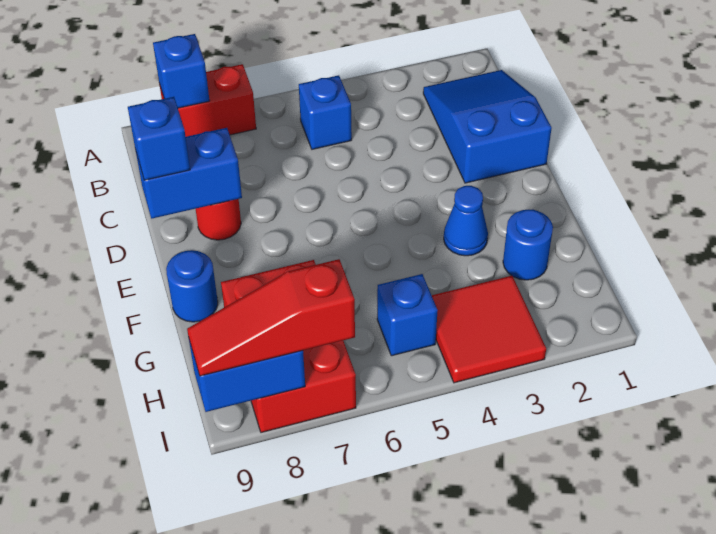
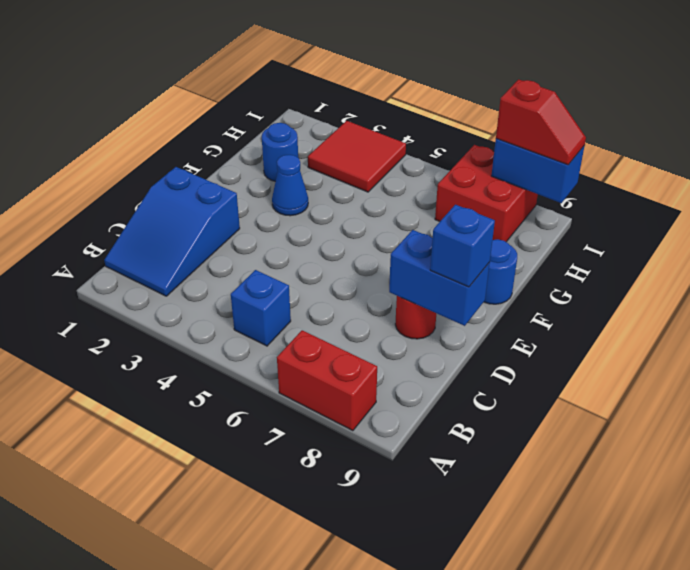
blue brick A8 level 2 -> none
red brick G7:I8 level 1 -> red brick H7:I8 level 1
blue brick H5 level 1 -> none
red slope I7:I9 level 3 top 7 -> red slope I8:I9 level 3 top 8

